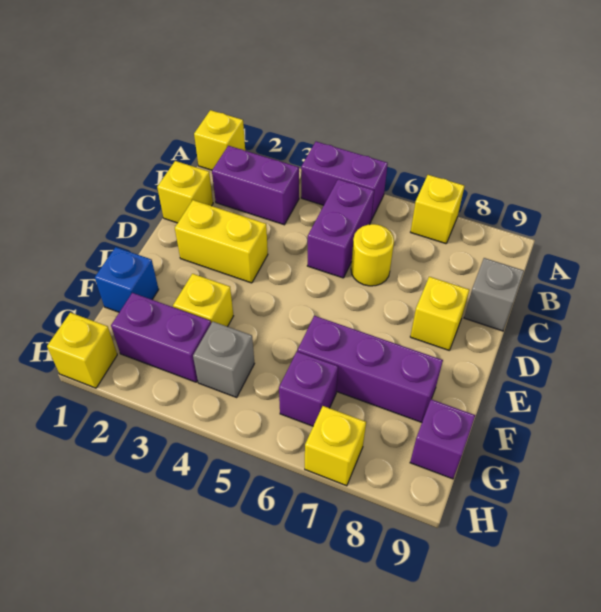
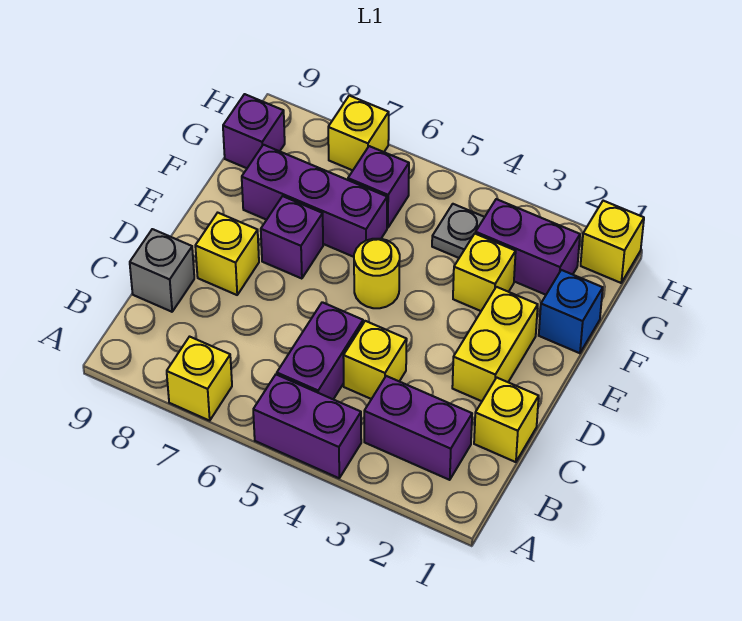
yellow brick A1 level 1 -> yellow brick C4 level 1
yellow round brick C6 level 1 -> yellow round brick E5 level 1
yellow brick D2:D3 level 1 -> yellow brick D2:E2 level 1
none -> purple brick E7 level 1
grey brick G4 level 1 -> grey plate G4 level 1

